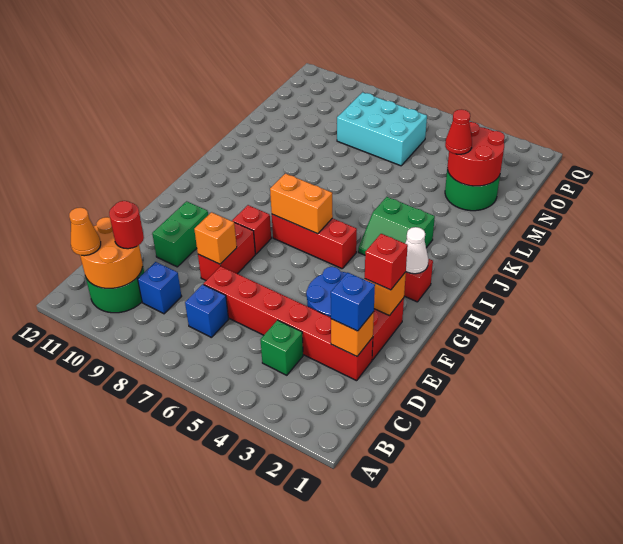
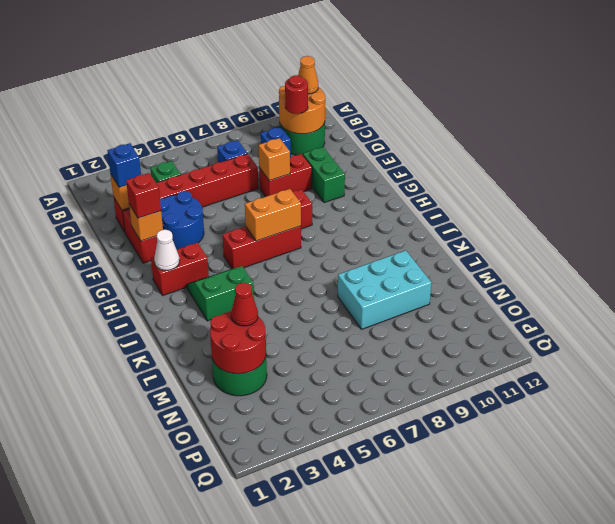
red brick E8:F8 level 1 -> red brick E8:E9 level 1
cyan brick N6:O8 level 1 -> cyan brick L8:M10 level 1

